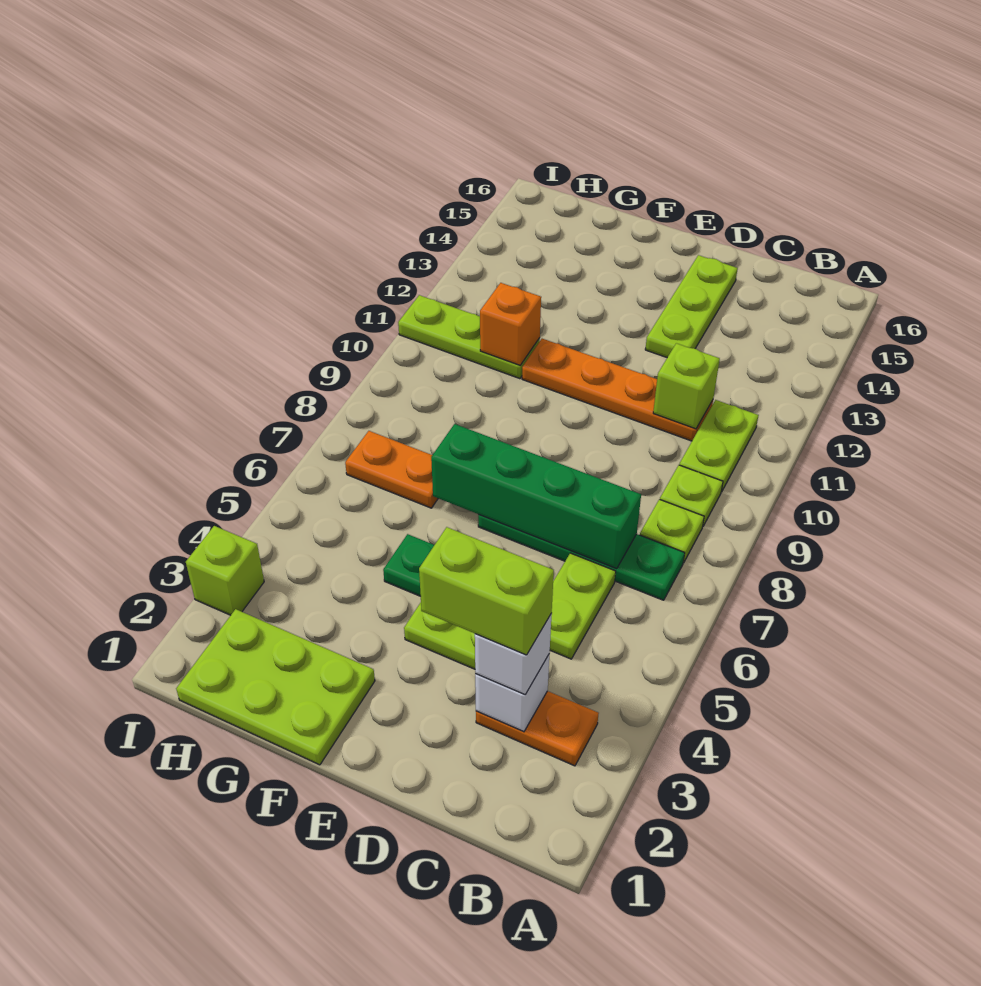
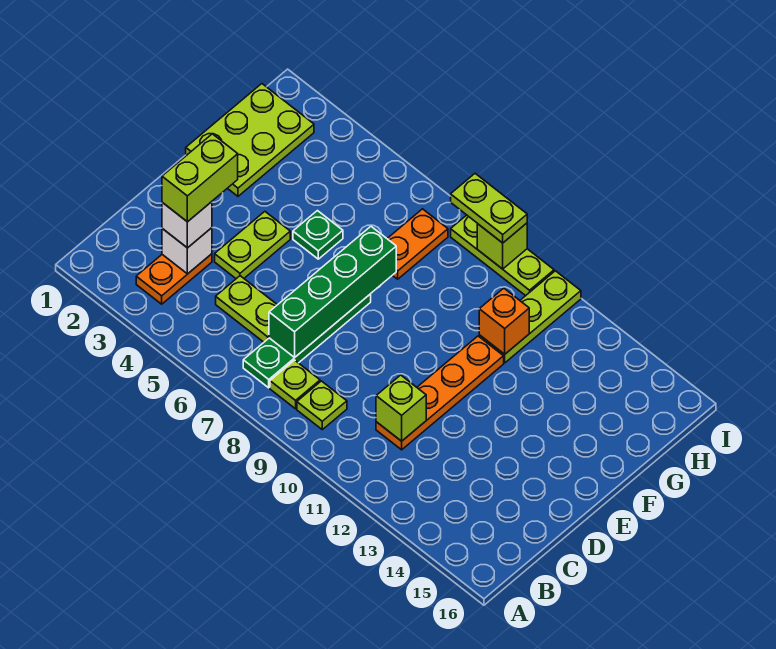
lime plate B10:B11 level 1 -> lime plate I8:I9 level 3
lime plate D13:D15 level 1 -> lime plate I8:I10 level 1
lime brick I3 level 1 -> lime brick I9 level 2

